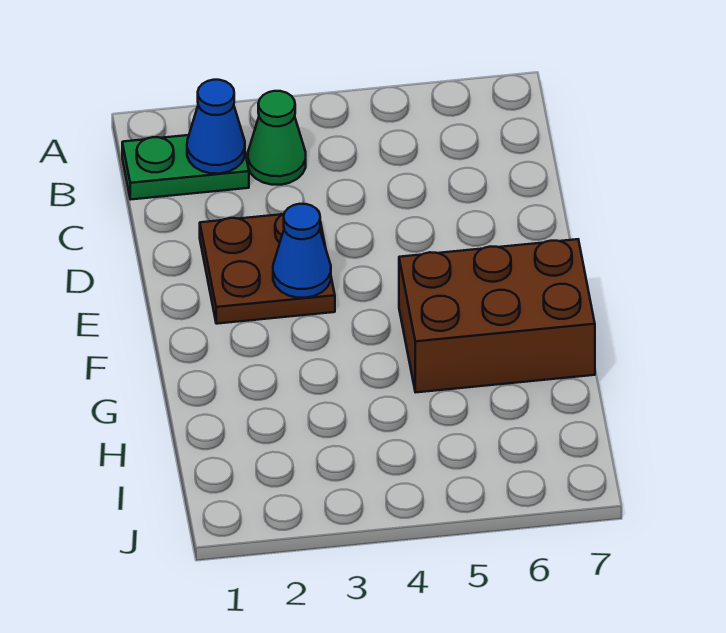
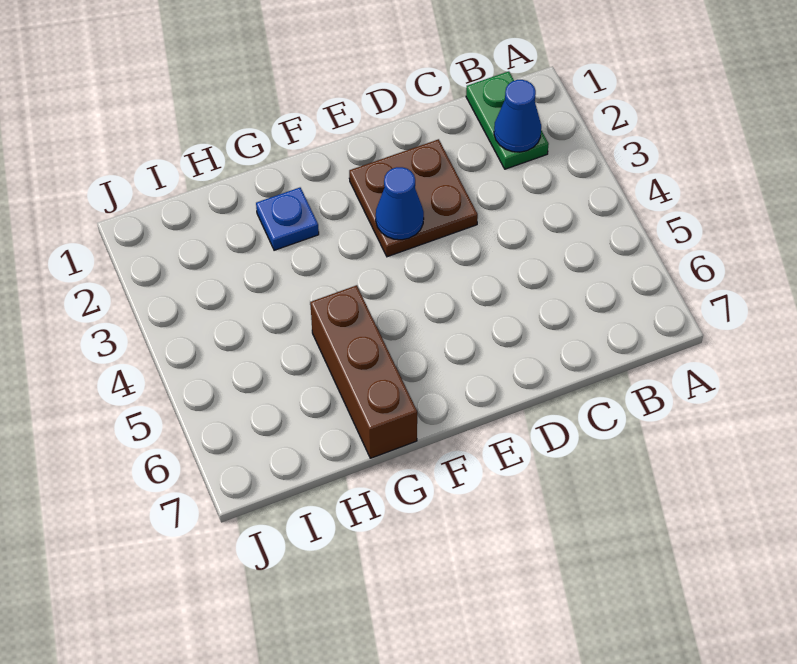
green cone B3 level 1 -> none
brown brick F5:G7 level 1 -> brown brick G5:G7 level 1
none -> blue plate G2 level 1

